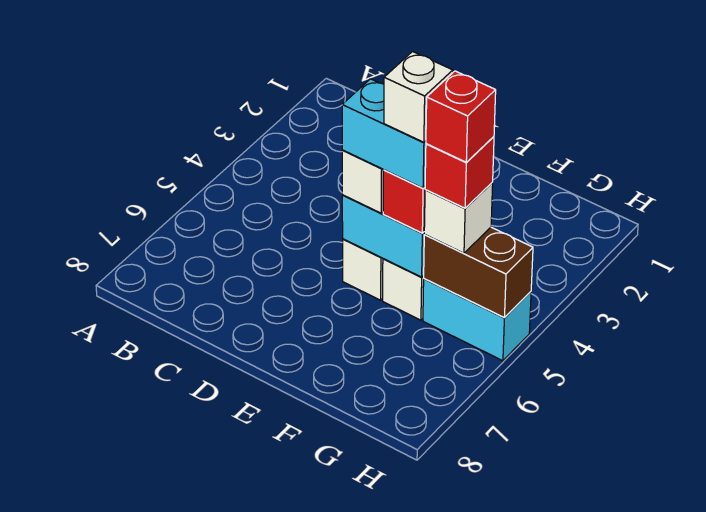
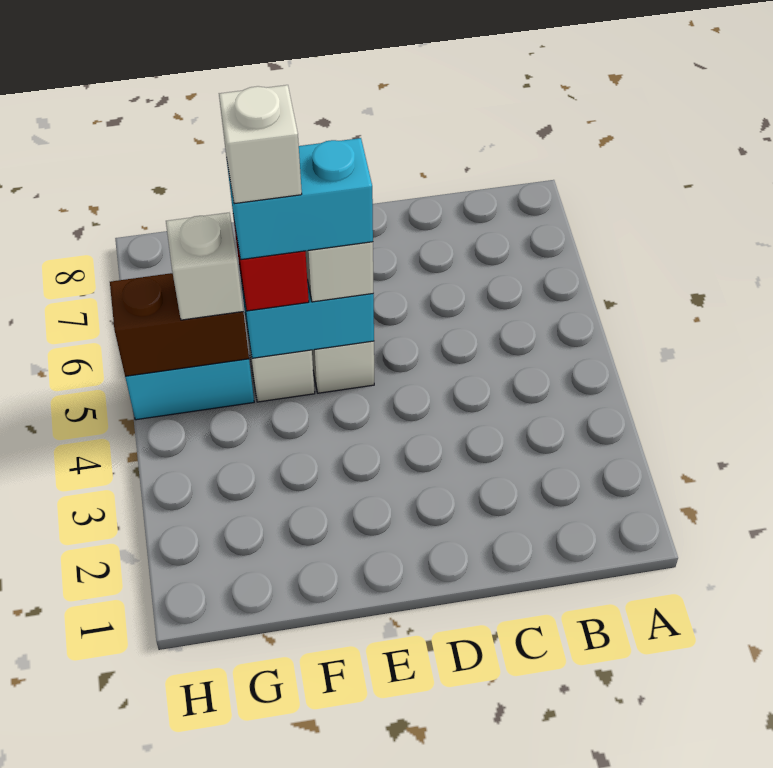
red brick G5 level 4 -> none
red brick G5 level 5 -> none

